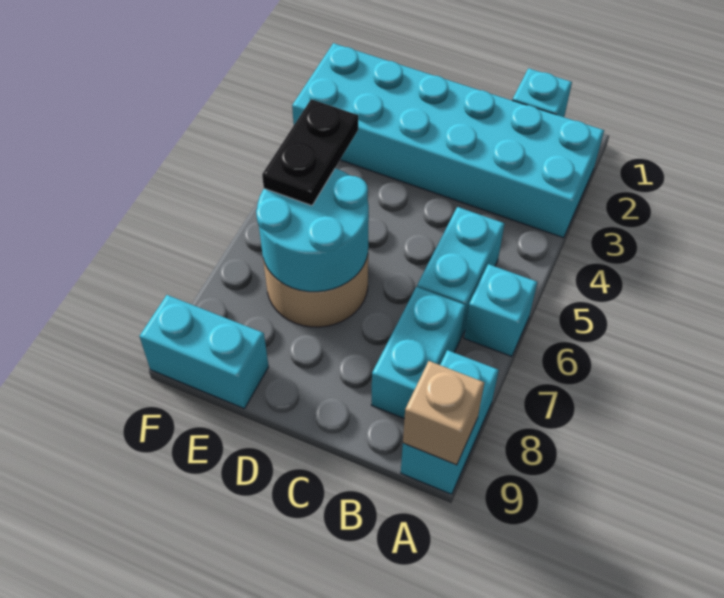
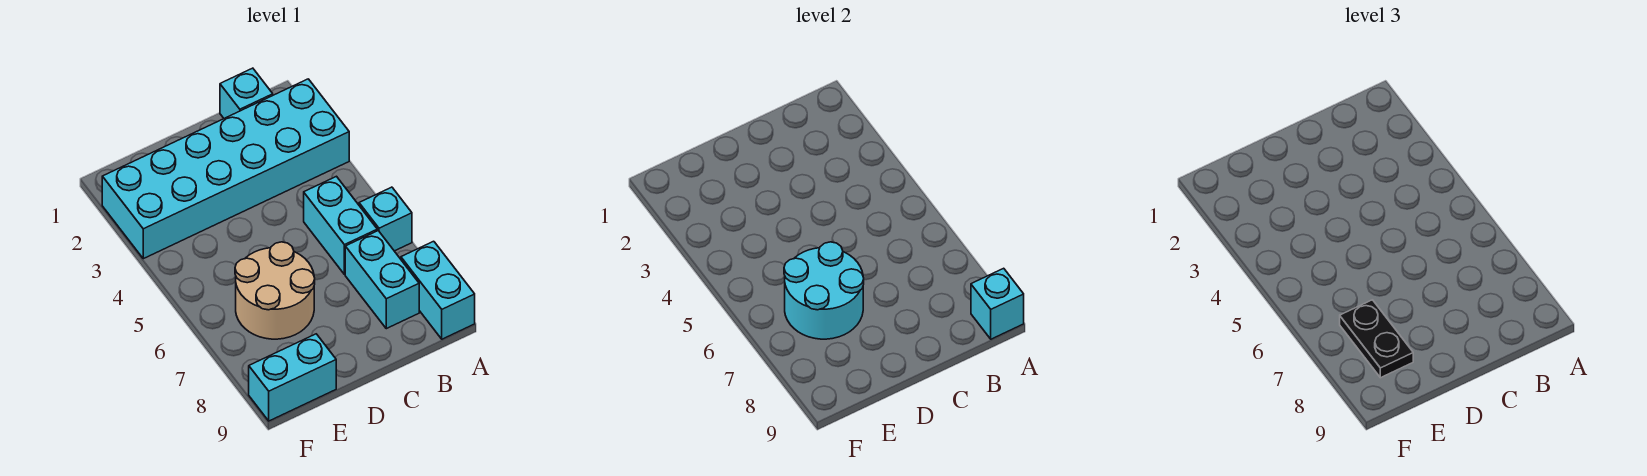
tan brick A9 level 2 -> cyan brick A9 level 2
black plate E5:E6 level 3 -> black plate E7:E8 level 3

